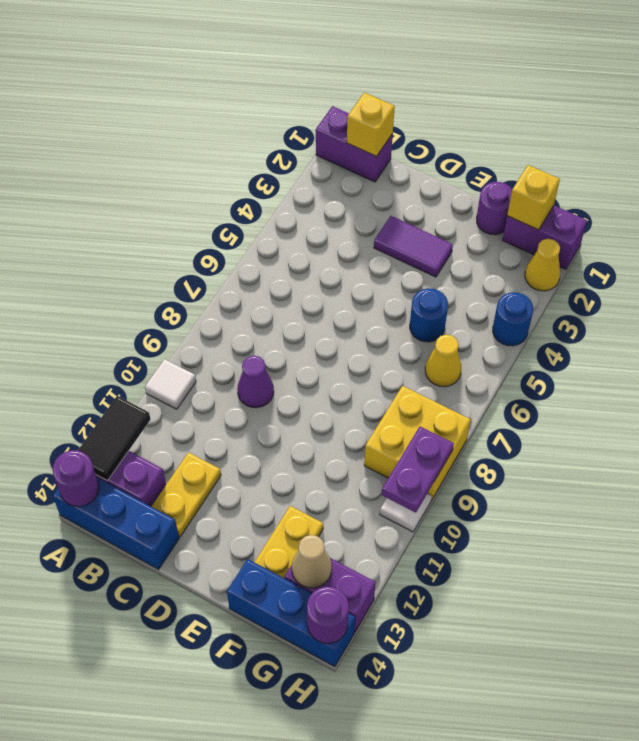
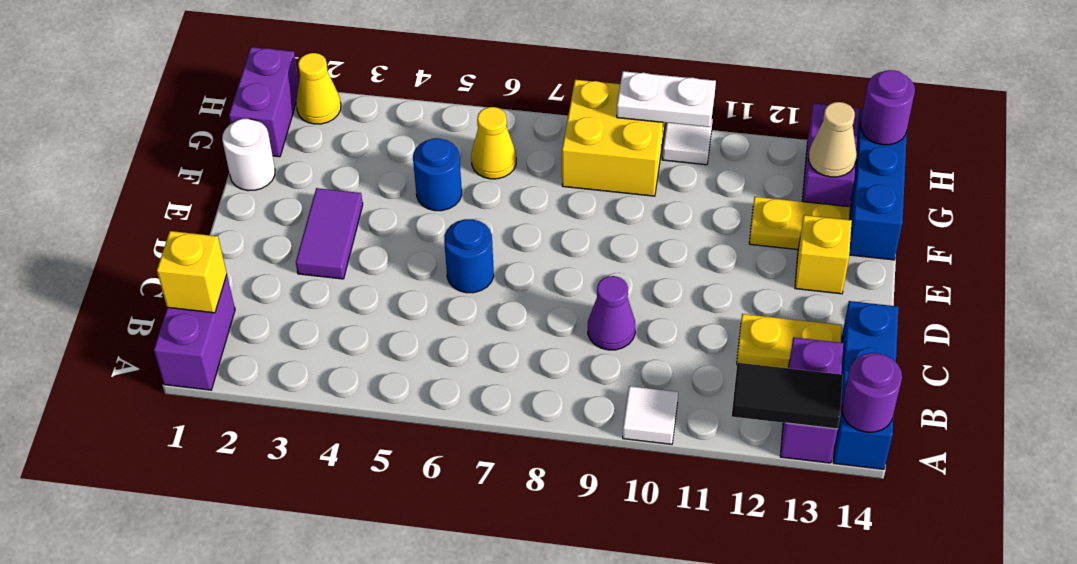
purple round brick F1 level 1 -> white round brick F1 level 1
yellow brick G1 level 2 -> yellow brick E13 level 1
blue round brick H4 level 1 -> blue round brick D6 level 1
purple plate H9:H10 level 2 -> white plate H9:H10 level 2

